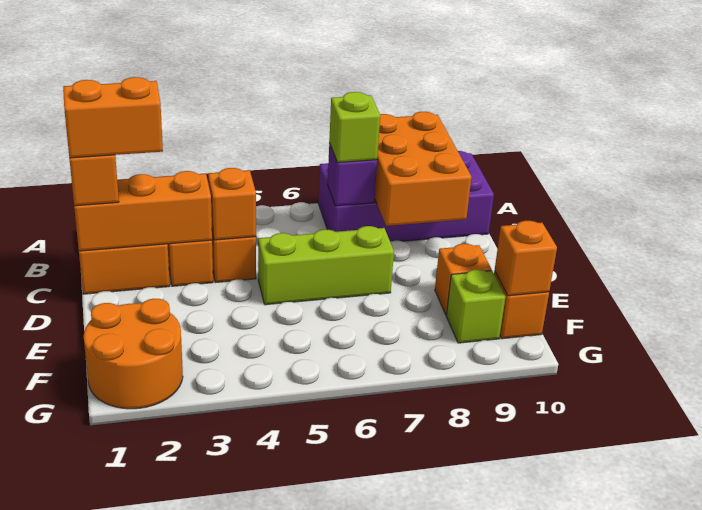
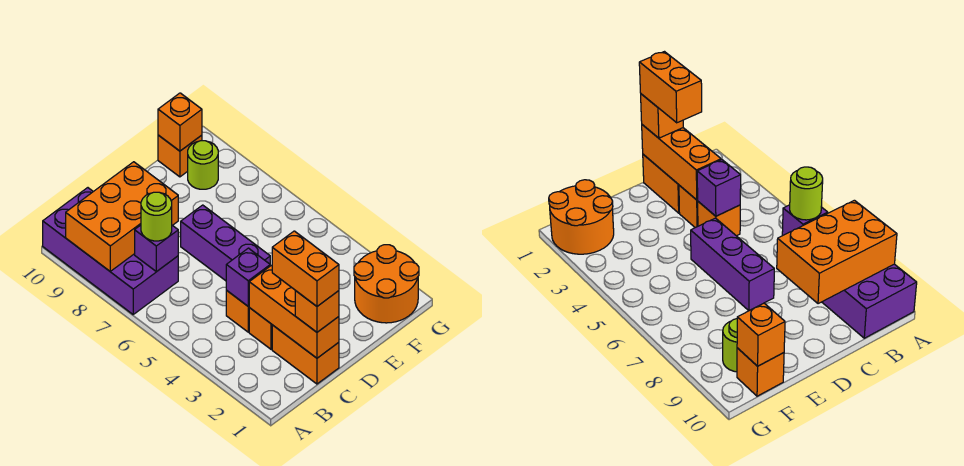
lime brick B7 level 3 -> lime round brick B7 level 3
orange brick C4 level 2 -> purple brick C4 level 2
lime brick D5:D7 level 1 -> purple brick D5:D7 level 1
orange brick E9 level 1 -> none
lime brick F9 level 1 -> lime round brick F9 level 1

